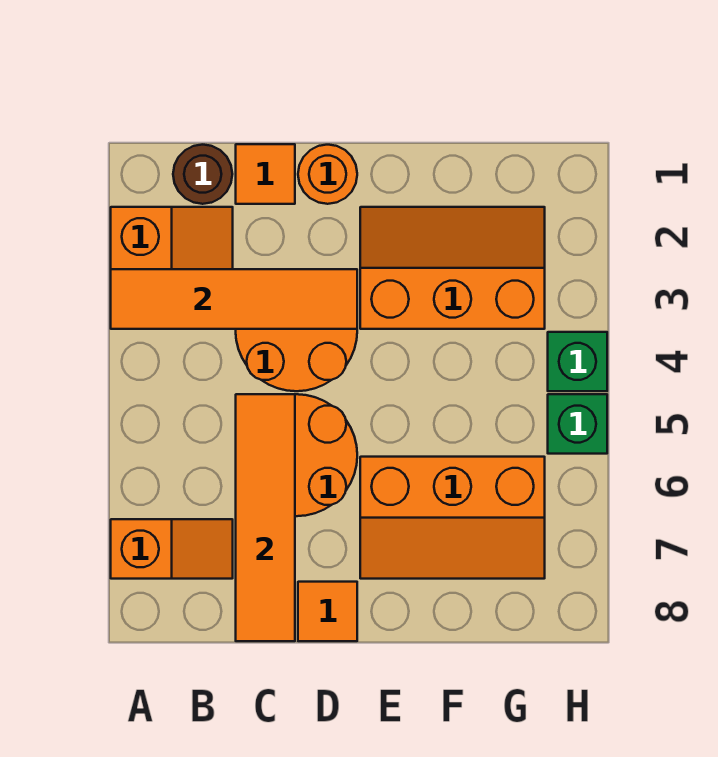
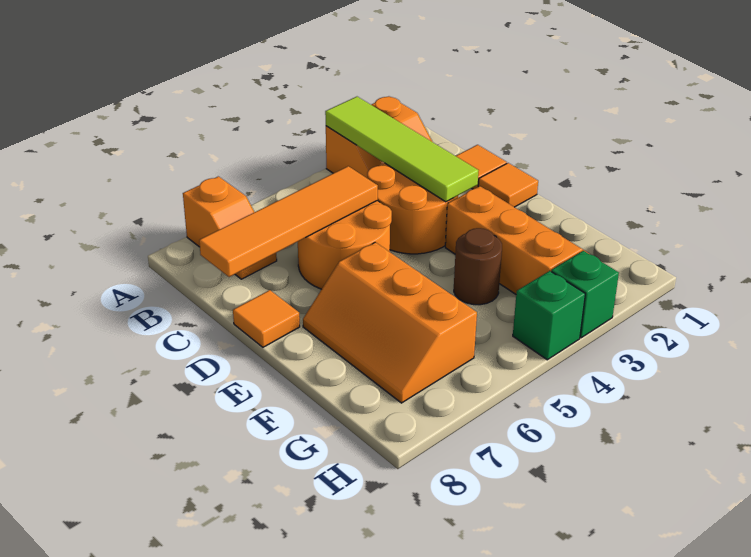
orange tile A3:D3 level 2 -> lime tile A3:D3 level 2
brown round brick B1 level 1 -> brown round brick F4 level 1
orange round brick D1 level 1 -> orange tile D1 level 1
green brick H5 level 1 -> green brick H3 level 1

